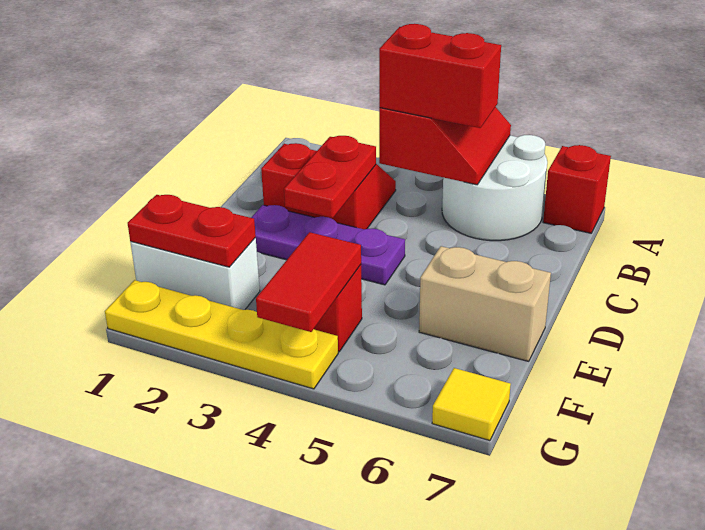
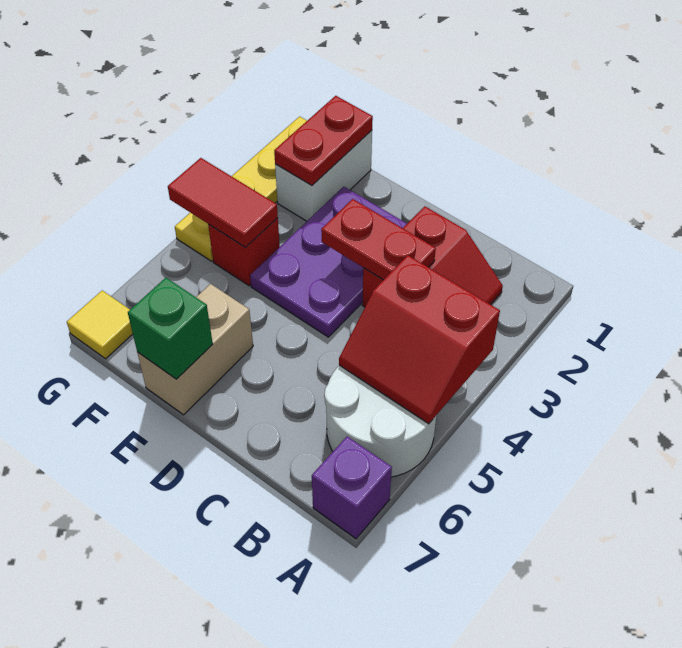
red brick A7 level 1 -> purple brick A7 level 1
red brick B4:B5 level 3 -> none
purple plate D2:D4 level 1 -> purple plate D2:E4 level 1
none -> green brick E7 level 2

